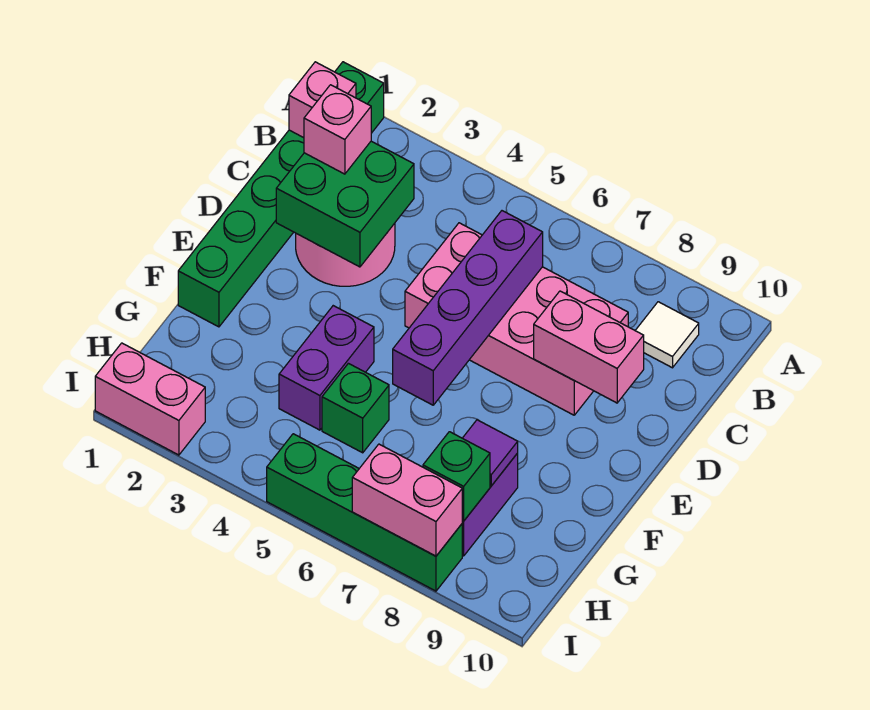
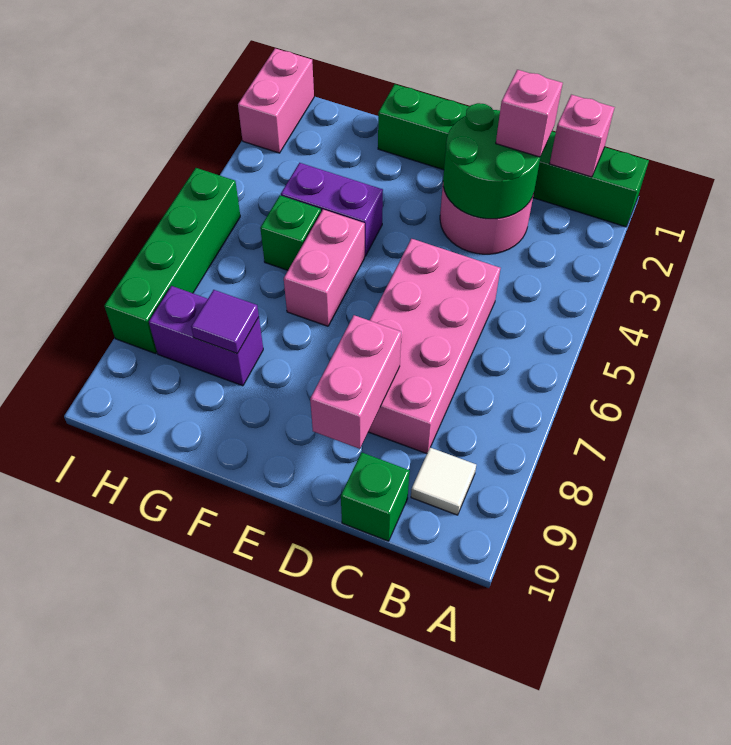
green brick C2:D3 level 2 -> green round brick C2:D3 level 2
purple brick C6:F6 level 2 -> none
green brick H8 level 2 -> green brick C10 level 1
pink brick I7:I8 level 2 -> pink brick F5:F6 level 1

